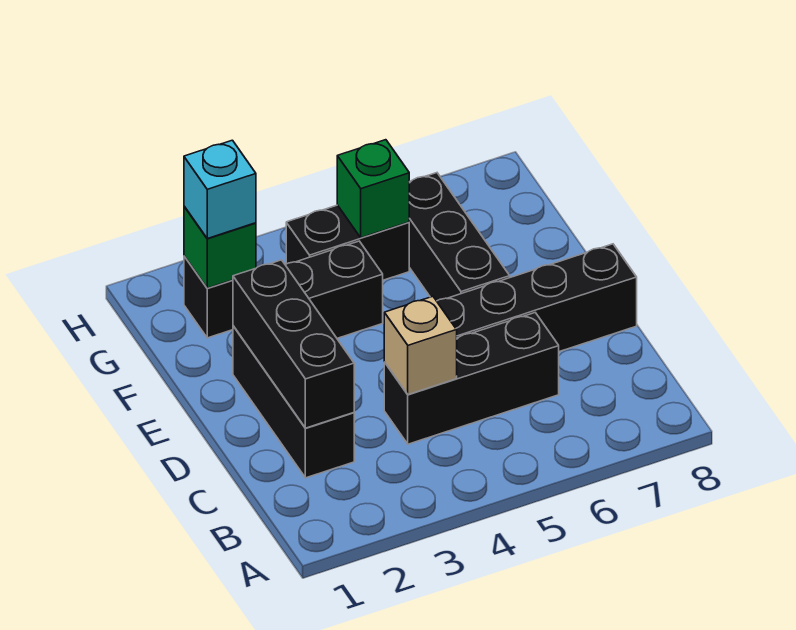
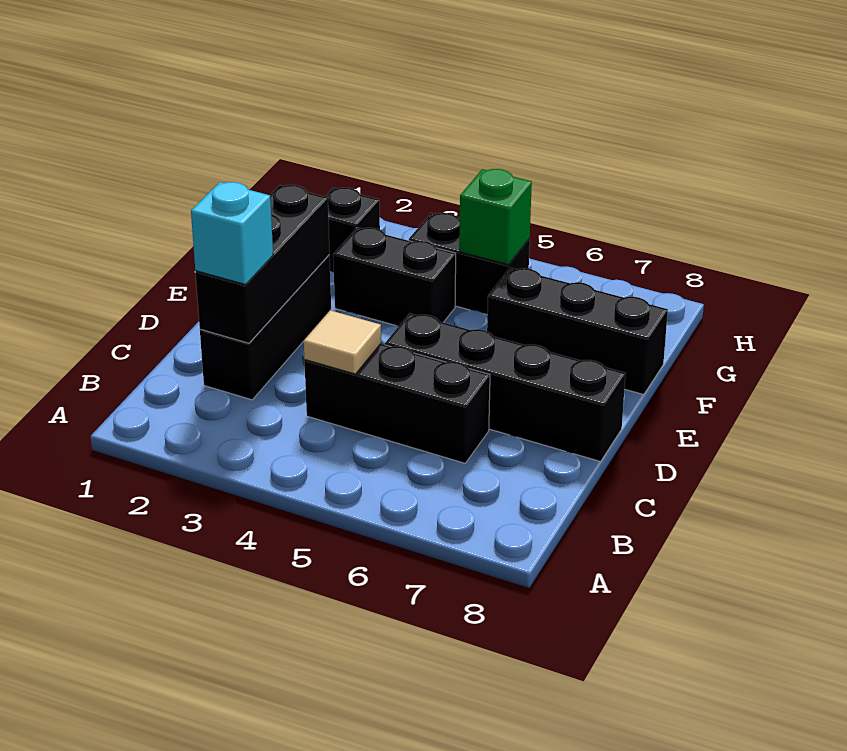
tan brick C4 level 2 -> tan tile C4 level 2
black brick E6:G6 level 1 -> black brick F6:F8 level 1
green brick G2 level 2 -> none
cyan brick G2 level 3 -> cyan brick C2 level 3

